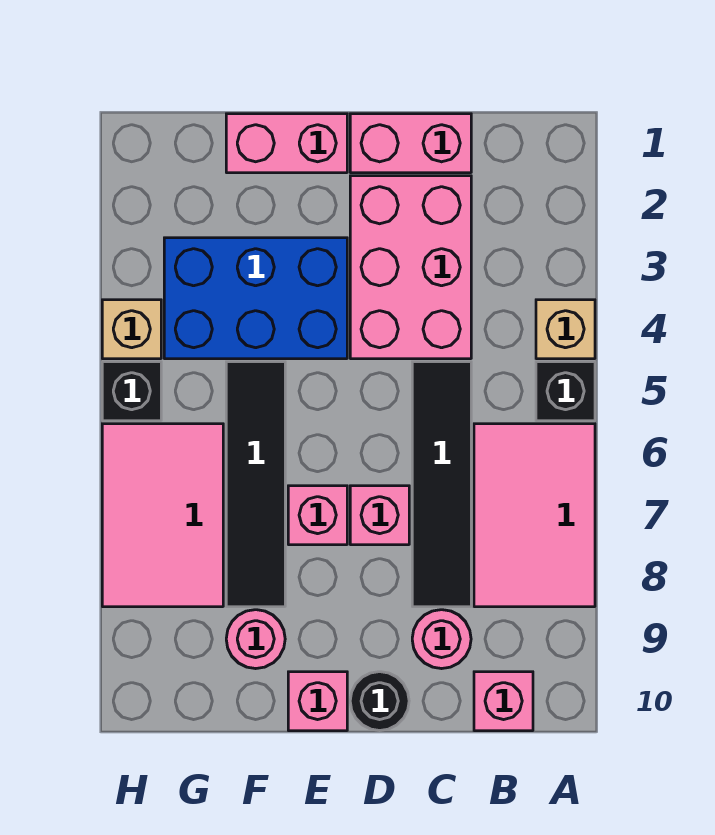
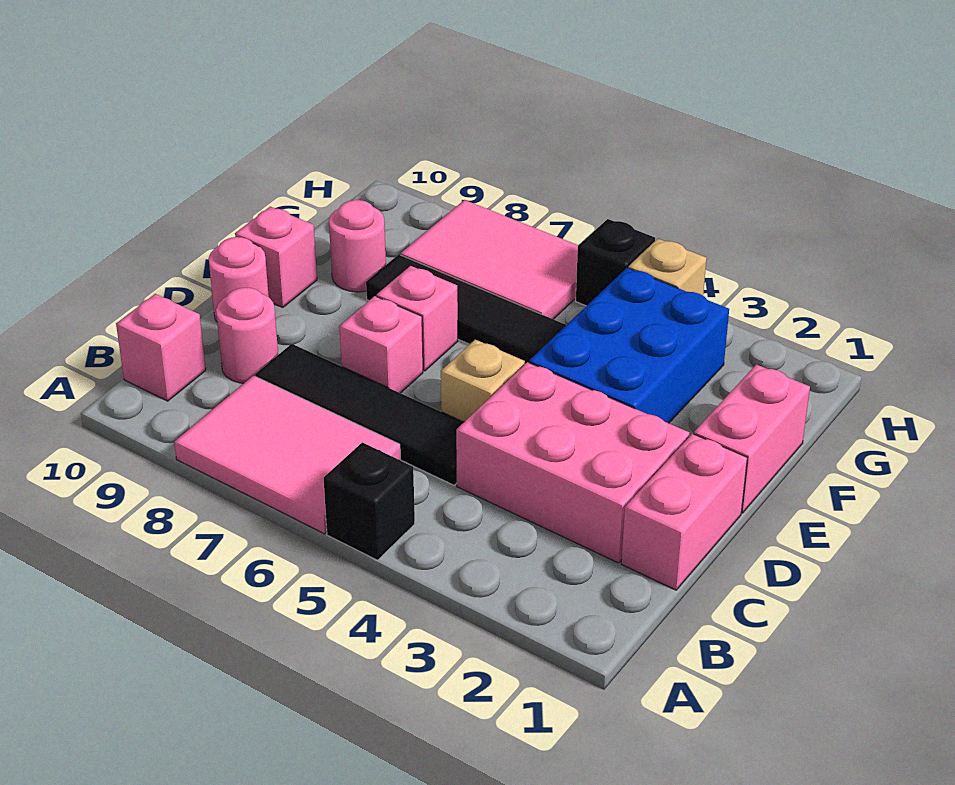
tan brick A4 level 1 -> tan brick D5 level 1
black round brick D10 level 1 -> pink round brick D10 level 1

